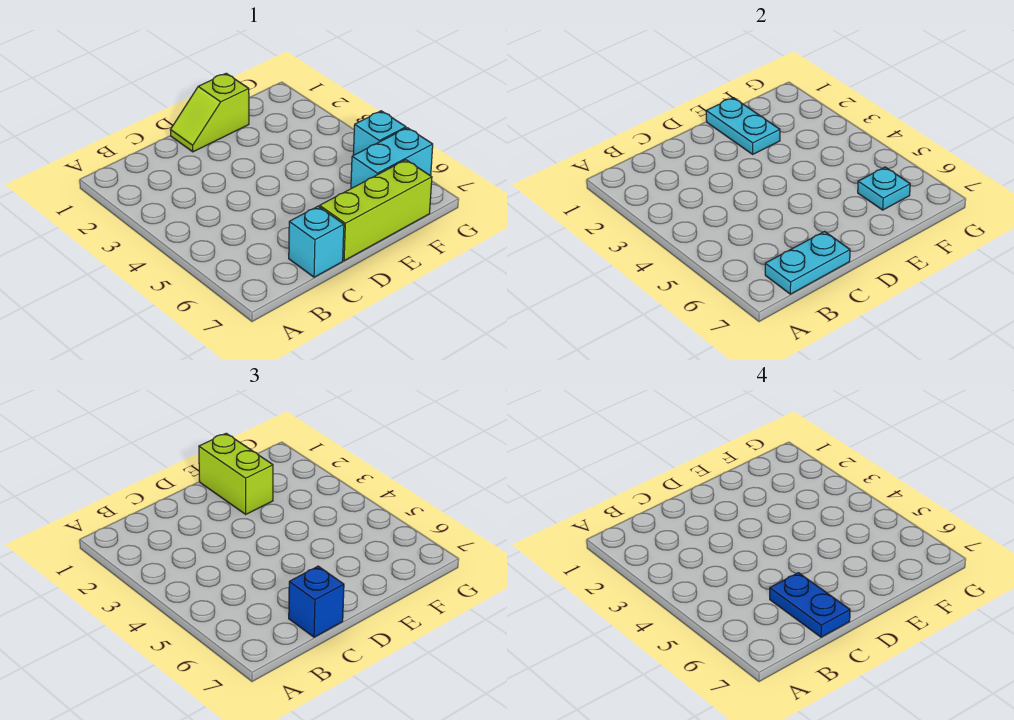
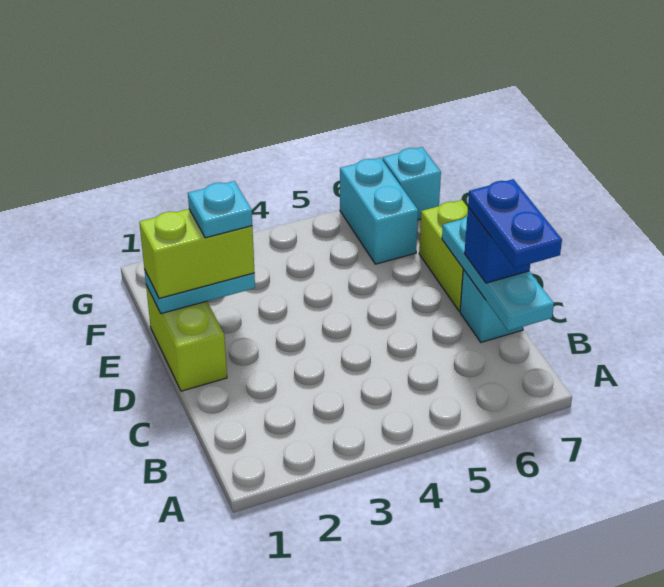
cyan plate B7:C7 level 2 -> cyan plate B7:D7 level 2
blue plate C6:C7 level 4 -> blue plate B7:C7 level 4
lime slope D1:E1 level 1 top E -> lime brick D1:E1 level 1
lime brick D7:F7 level 1 -> lime brick D7:E7 level 1
cyan plate F6 level 2 -> cyan plate E2 level 4
cyan brick G5 level 1 -> cyan brick G7 level 1

